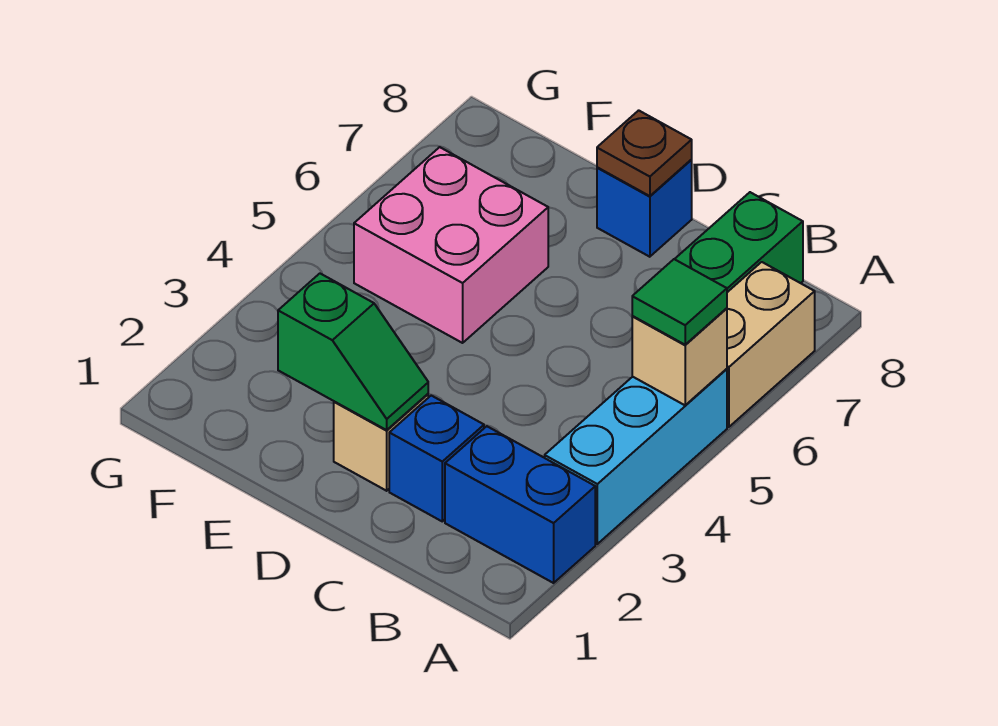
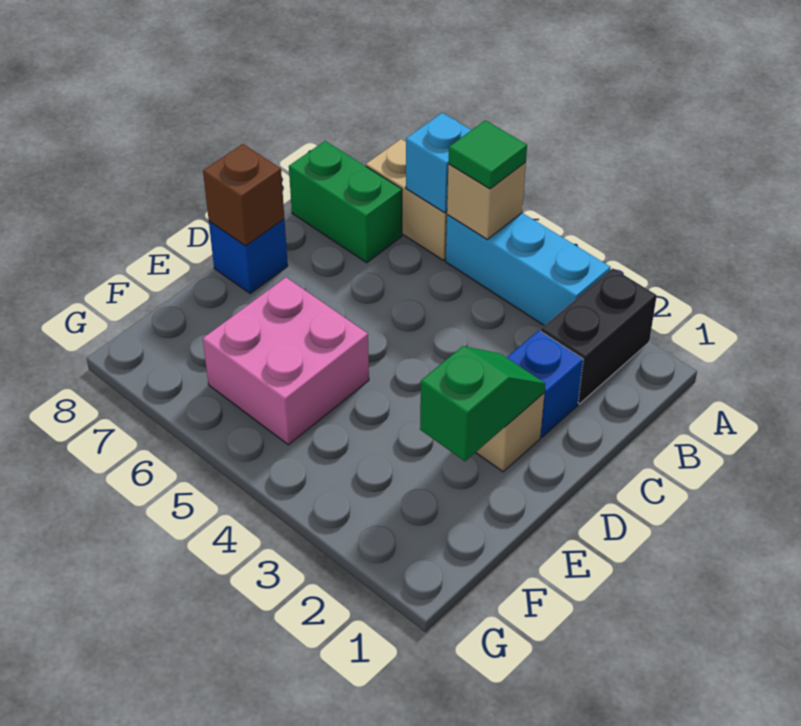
blue brick A2:B2 level 1 -> black brick A2:B2 level 1
none -> cyan brick A6 level 2
brown plate D8 level 2 -> brown brick D8 level 2

